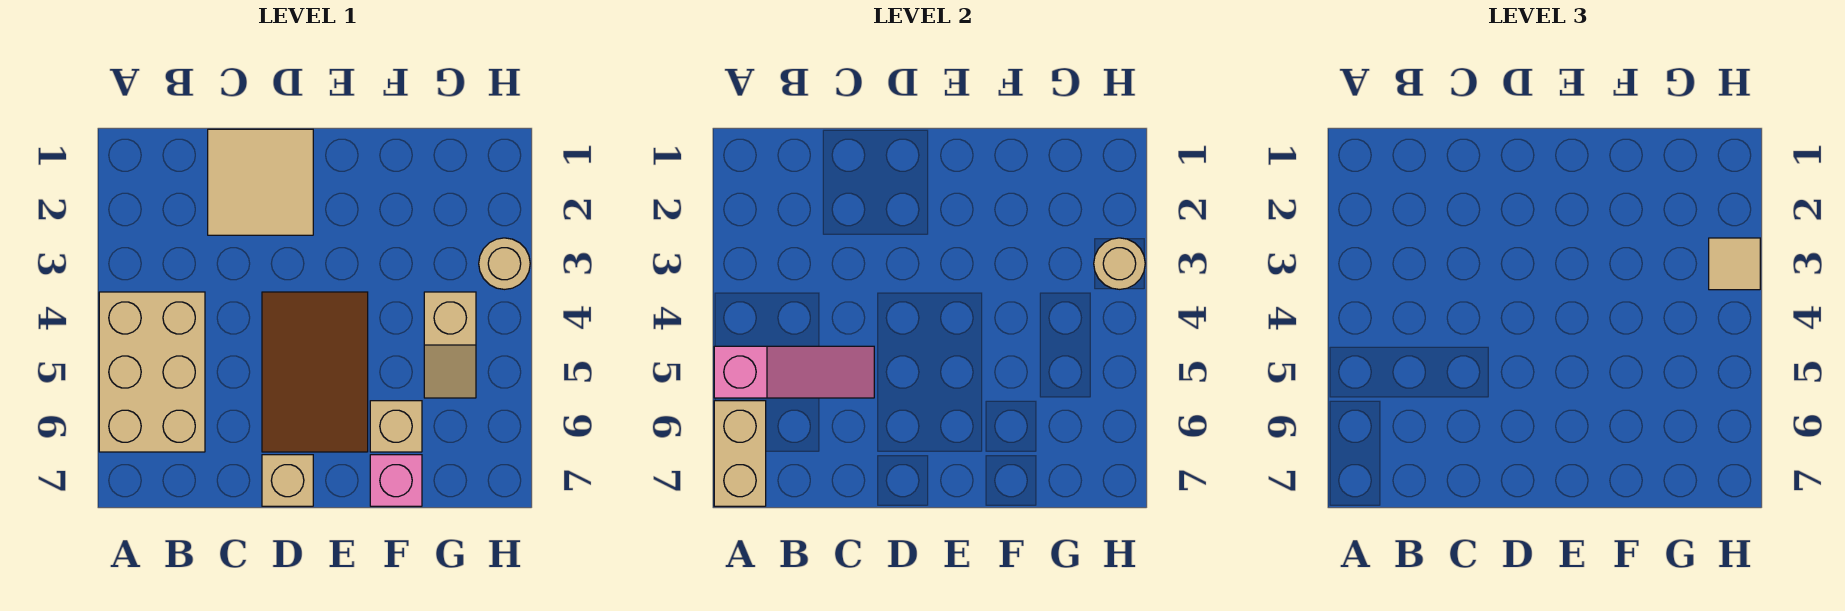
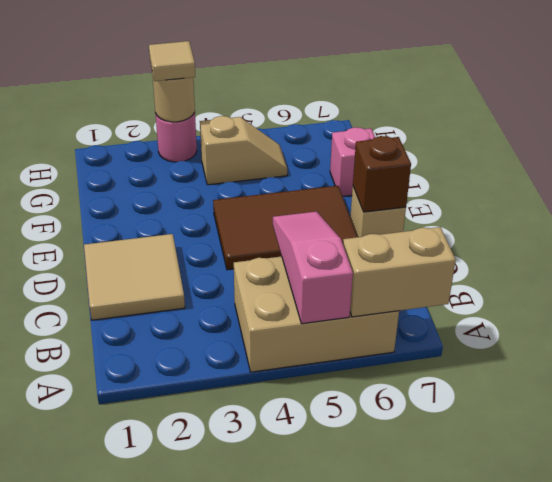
none -> brown brick D7 level 2
tan brick F6 level 1 -> none
tan round brick H3 level 1 -> pink round brick H3 level 1

